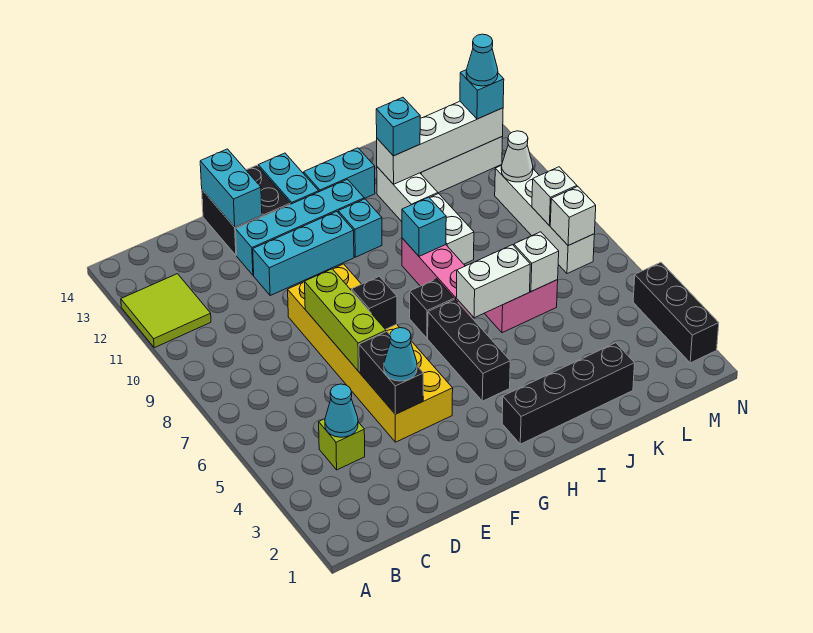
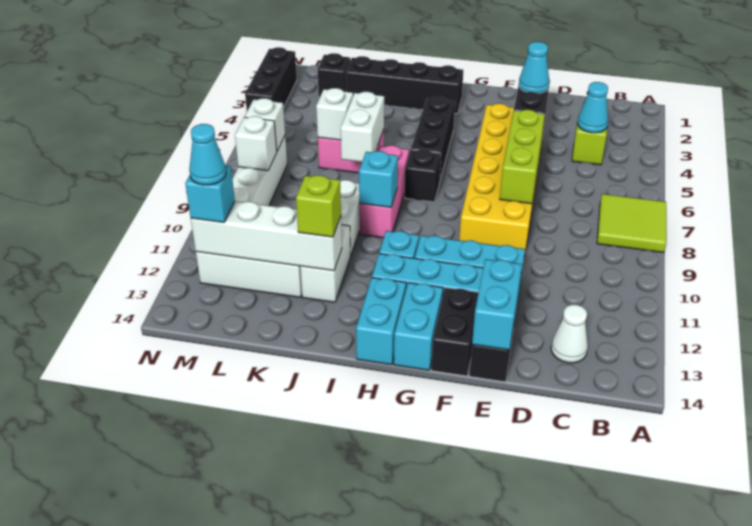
lime tile A11:B12 level 1 -> lime tile A7:B8 level 1
black brick F7 level 2 -> black brick L2 level 1
cyan brick H13:I13 level 1 -> cyan brick H13:H14 level 1
white brick I6:J6 level 2 -> white brick J6:J7 level 2
cyan brick J12 level 3 -> lime brick J12 level 3
white cone M10 level 2 -> white cone C13 level 1

